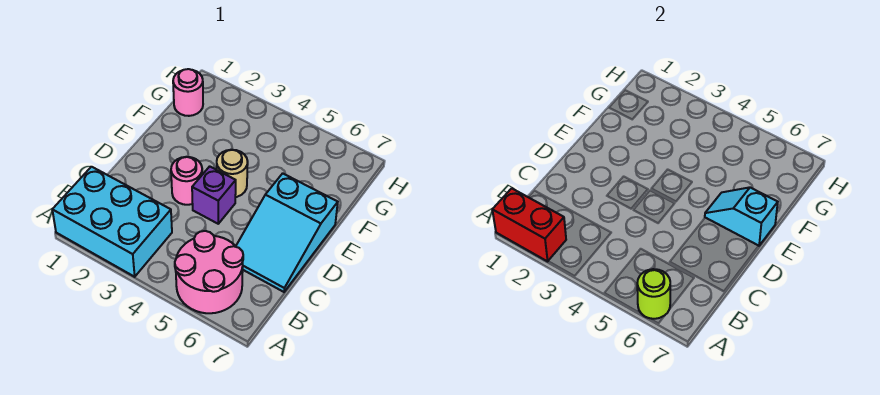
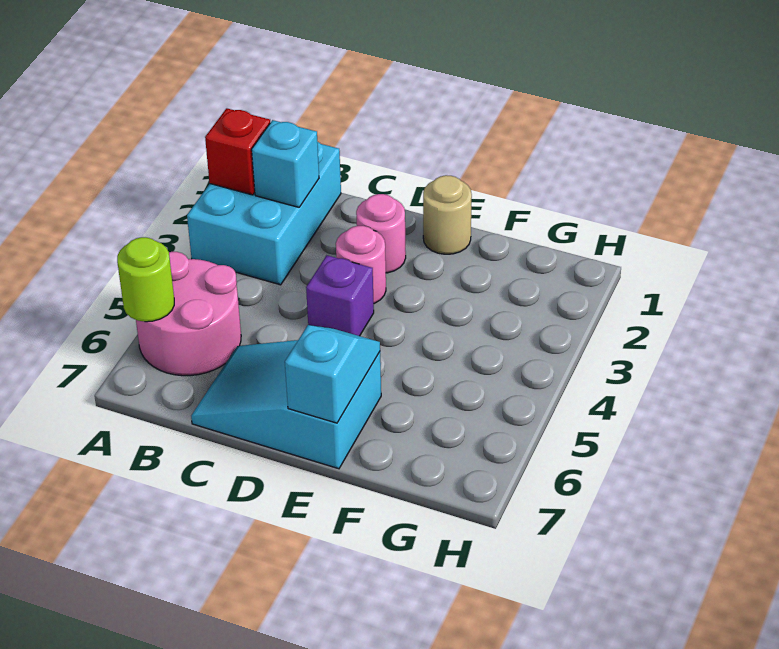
red brick A1:A2 level 2 -> red brick A2 level 2
none -> cyan brick B2 level 2
tan round brick E4 level 1 -> tan round brick E1 level 1
pink round brick G1 level 1 -> pink round brick D2 level 1

